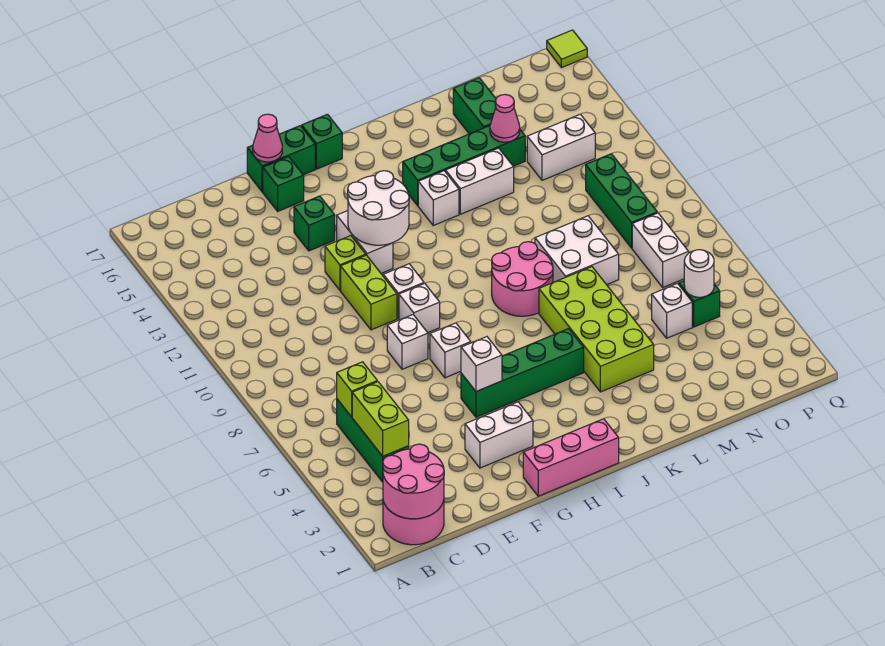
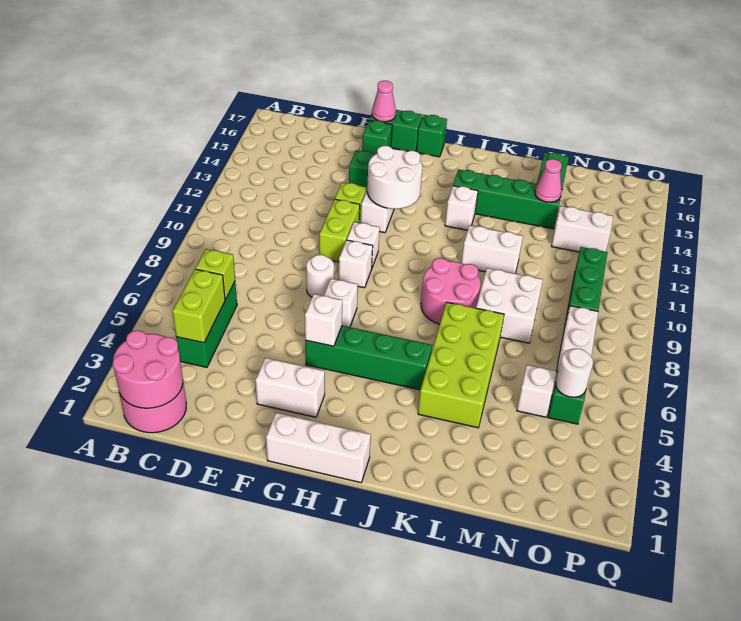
white brick F8 level 1 -> white round brick F8 level 1
pink brick G1:I1 level 1 -> white brick G1:I1 level 1
white brick K13:L13 level 1 -> white brick K11:L11 level 1
lime tile Q17 level 1 -> none

